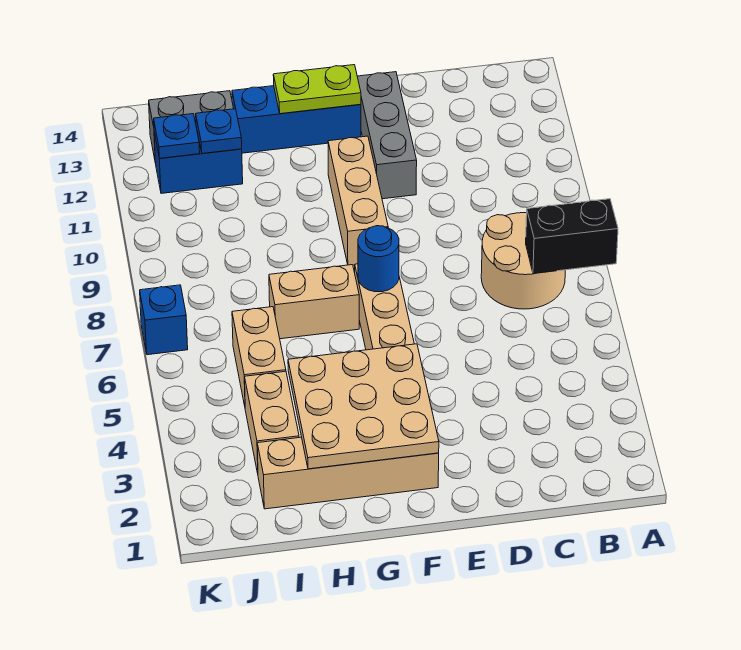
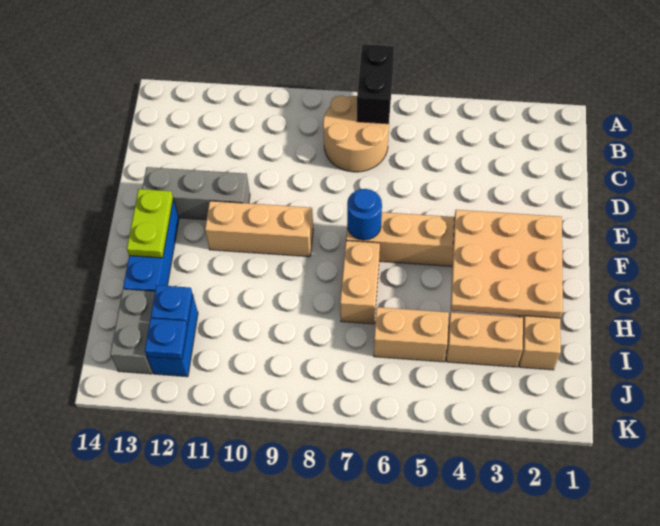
blue brick K7 level 1 -> none

